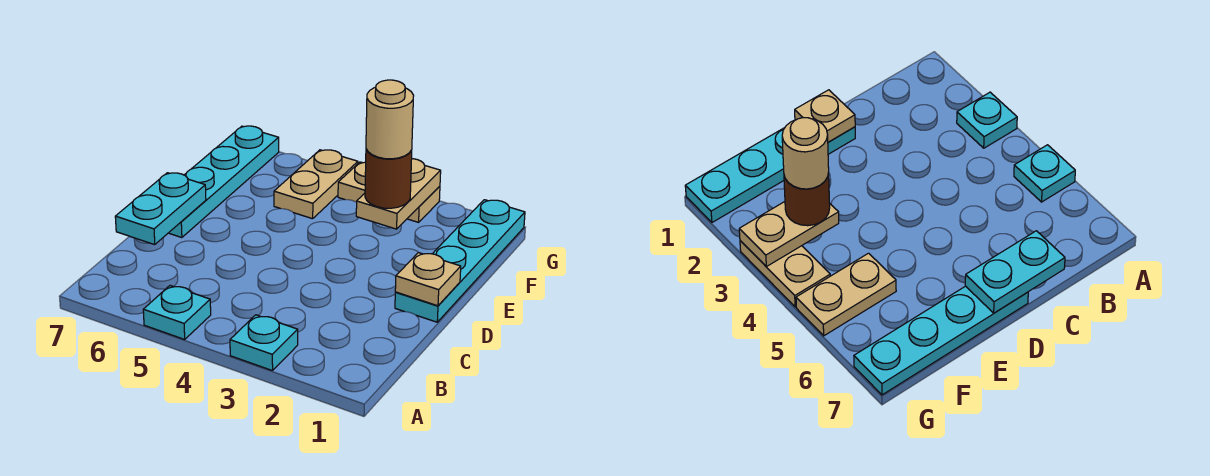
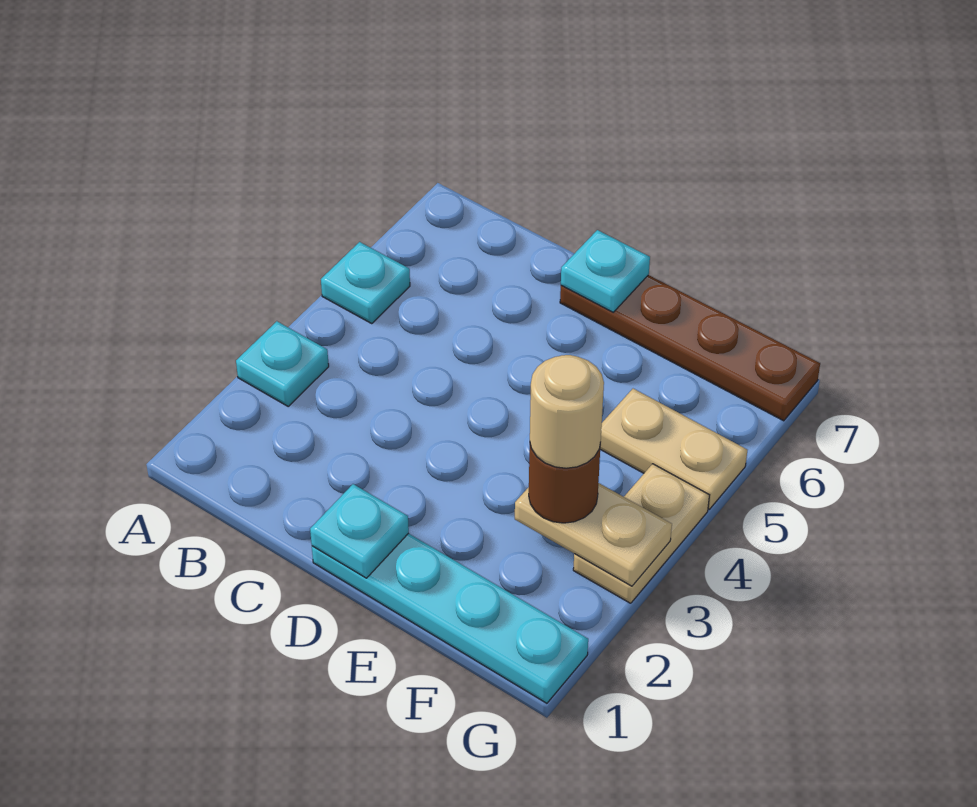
cyan plate C7:D7 level 2 -> cyan plate D7 level 2
tan plate D1 level 2 -> cyan plate D1 level 2
cyan plate D7:G7 level 1 -> brown plate D7:G7 level 1

